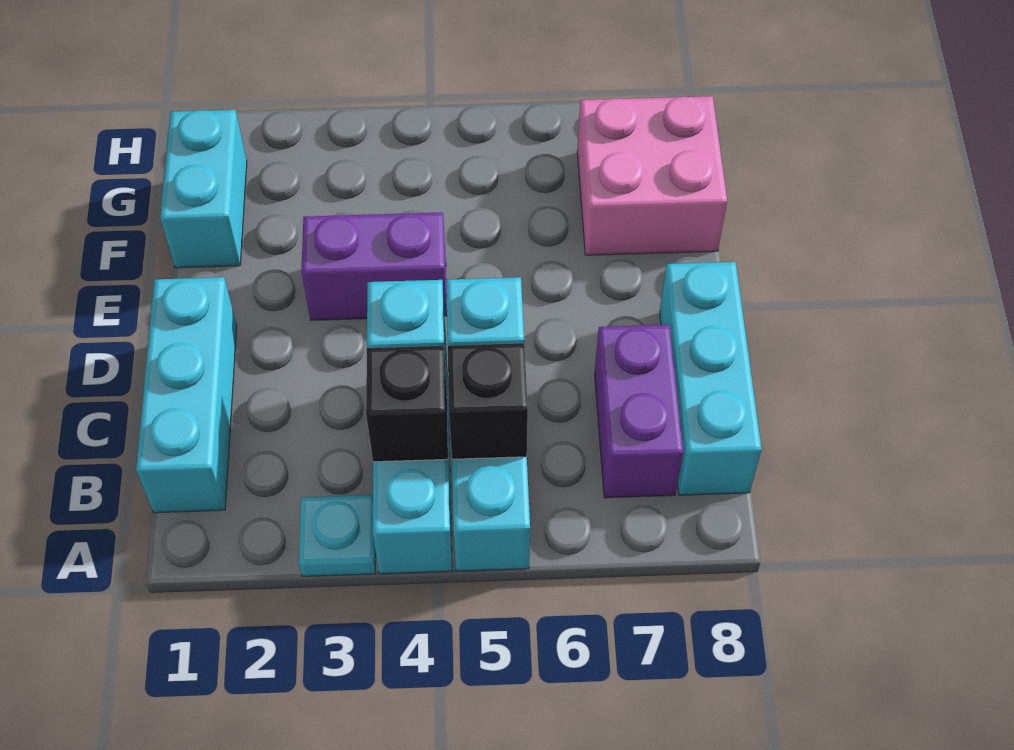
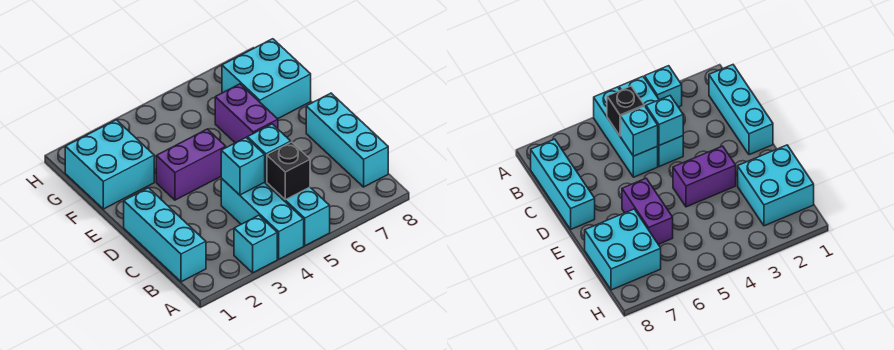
cyan plate A3 level 1 -> cyan brick A3 level 1
black brick B4 level 2 -> none
purple brick B7:C7 level 1 -> purple brick E6:F6 level 1
cyan brick F1:G1 level 1 -> cyan brick F1:G2 level 1
pink brick F7:G8 level 1 -> cyan brick F7:G8 level 1

